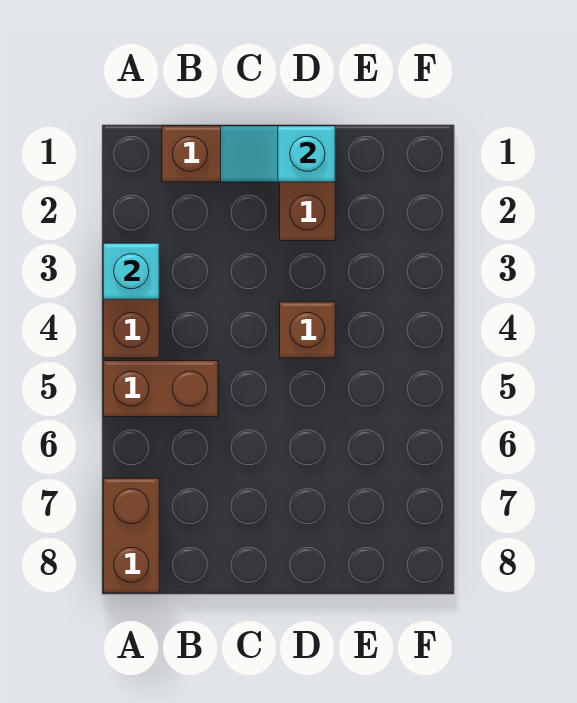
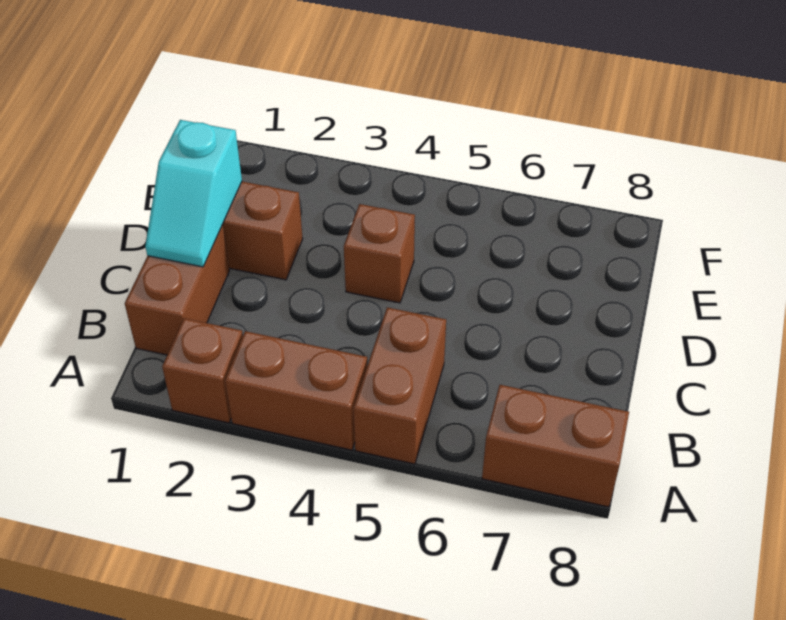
none -> brown brick A2 level 1
cyan brick A3 level 2 -> none

